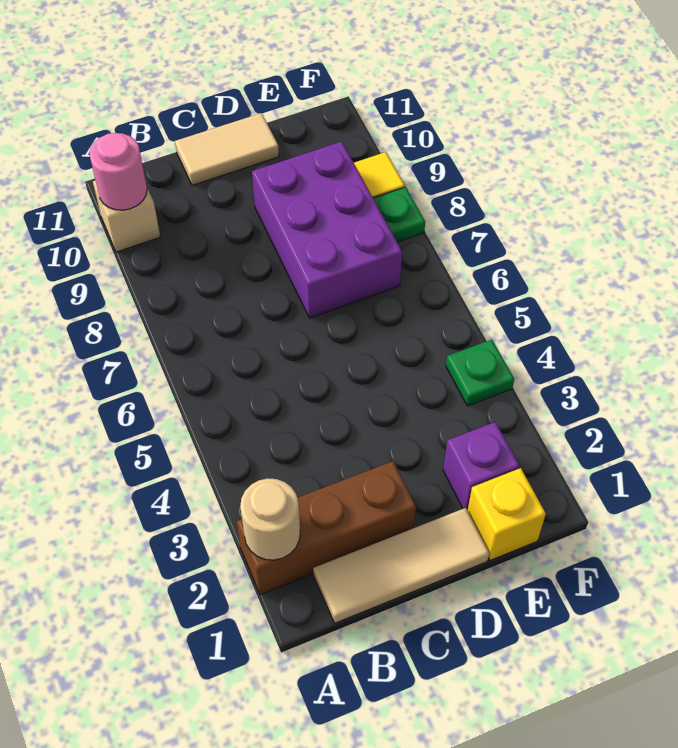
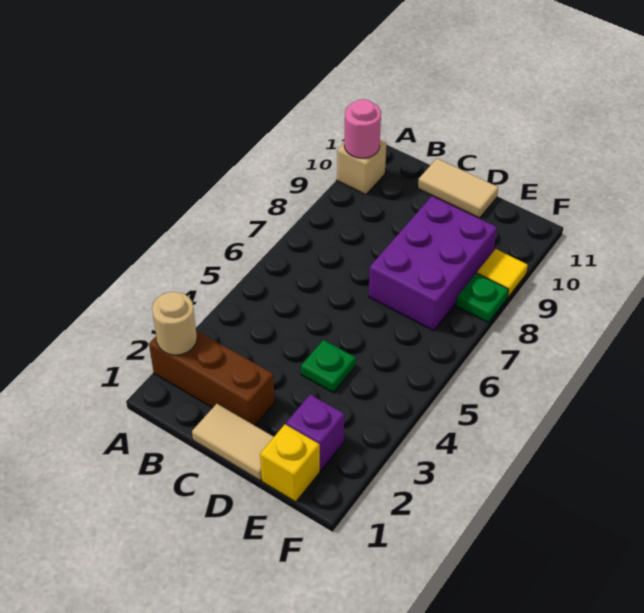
tan tile B1:D1 level 1 -> tan tile C1:D1 level 1
green plate F4 level 1 -> green plate D4 level 1

